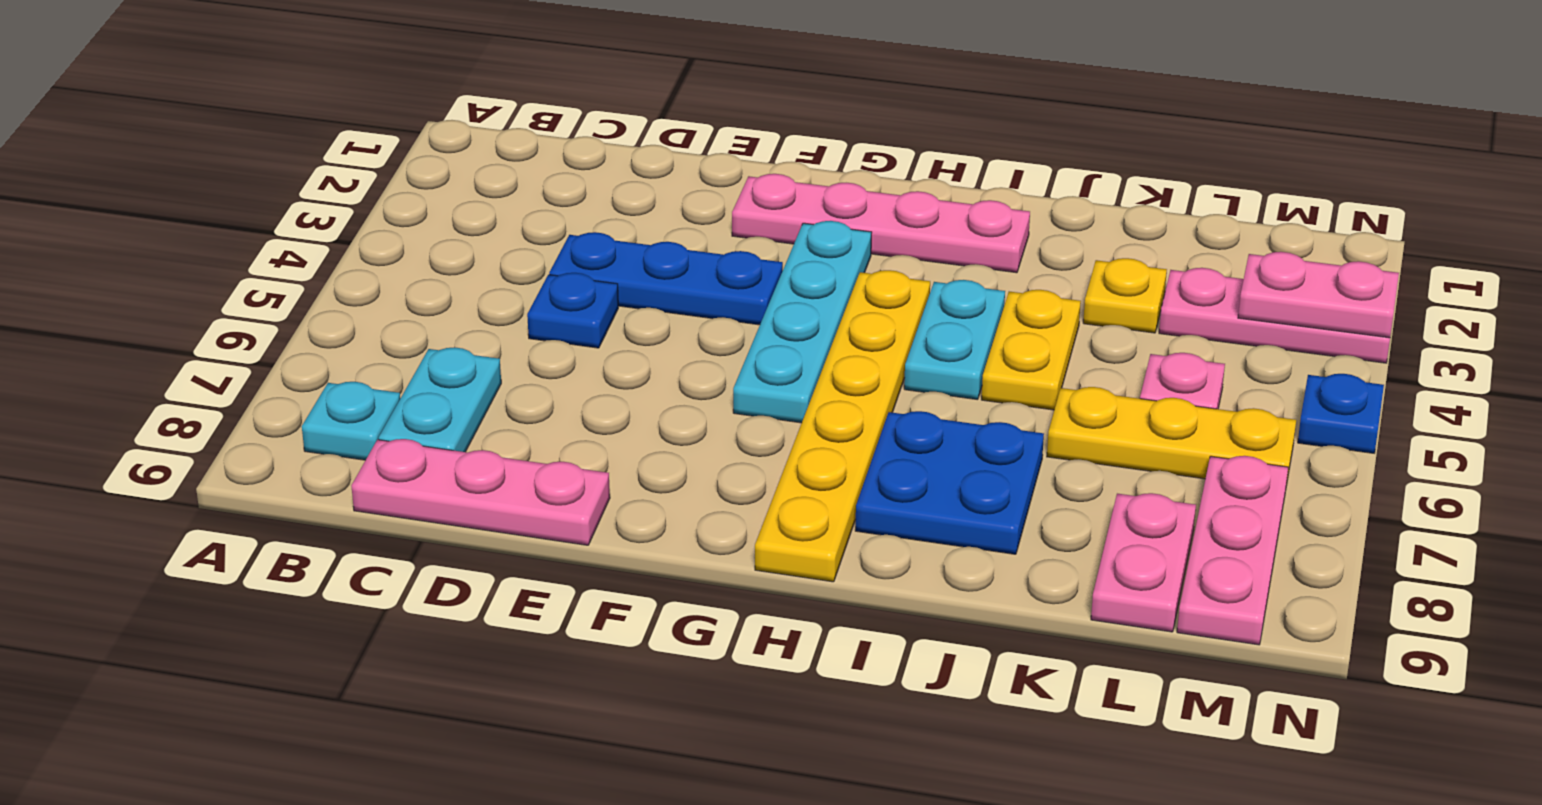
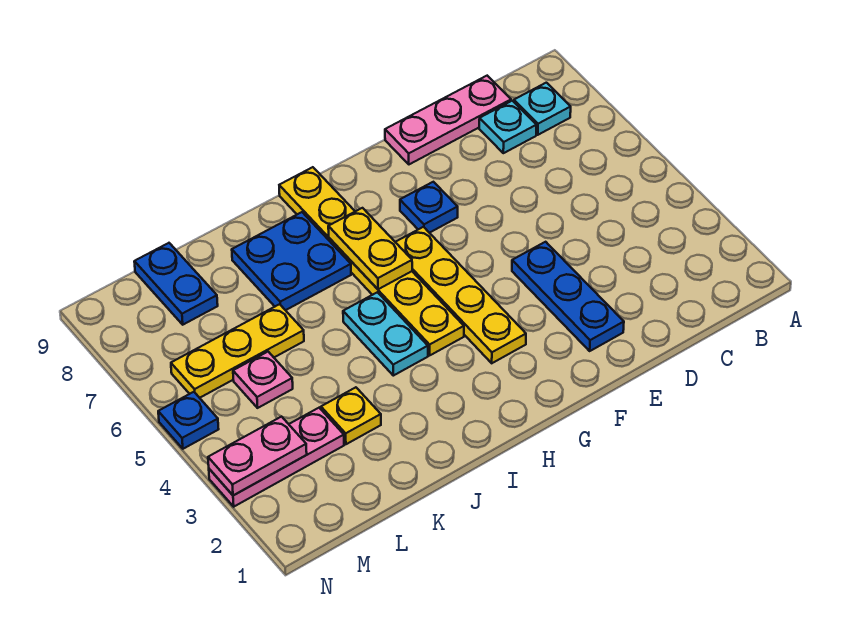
cyan plate C7:C8 level 1 -> cyan plate C8 level 1
blue plate D4:F4 level 1 -> blue plate E2:E4 level 1
blue plate D5 level 1 -> blue plate F7 level 1
pink plate F2:I2 level 1 -> none
cyan plate G3:G6 level 1 -> yellow plate G3:G6 level 1
yellow plate J4:J5 level 1 -> yellow plate H6:H7 level 2
pink plate L8:L9 level 1 -> blue plate L8:L9 level 1
pink plate M7:M9 level 1 -> none

